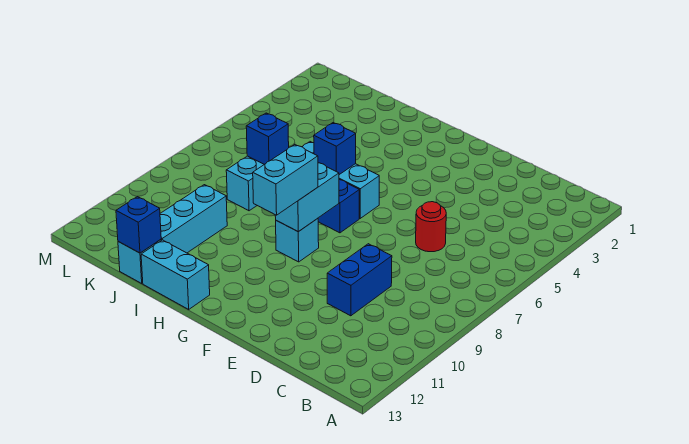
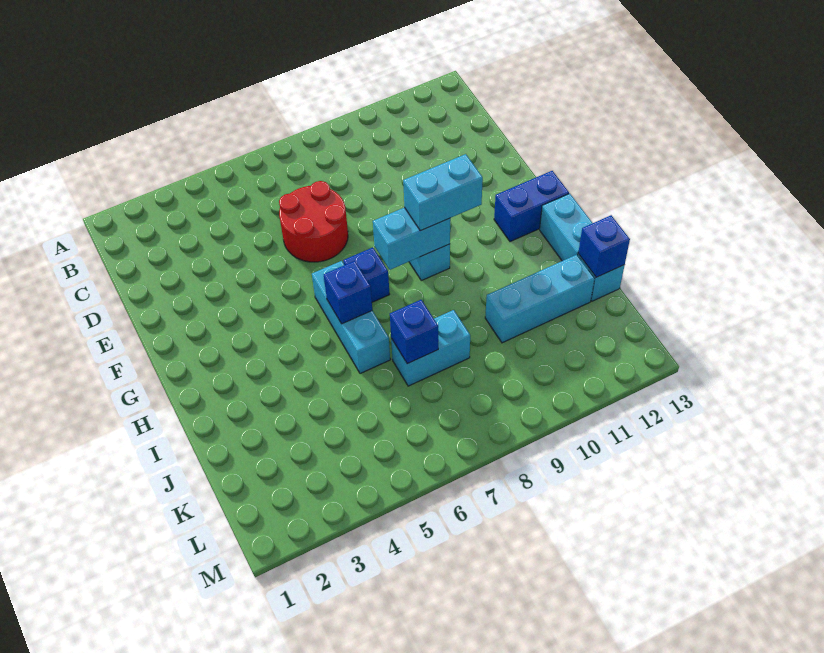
red round brick D6 level 1 -> red round brick D6:E7 level 1
blue brick D9:D10 level 1 -> blue brick G12:G13 level 1

